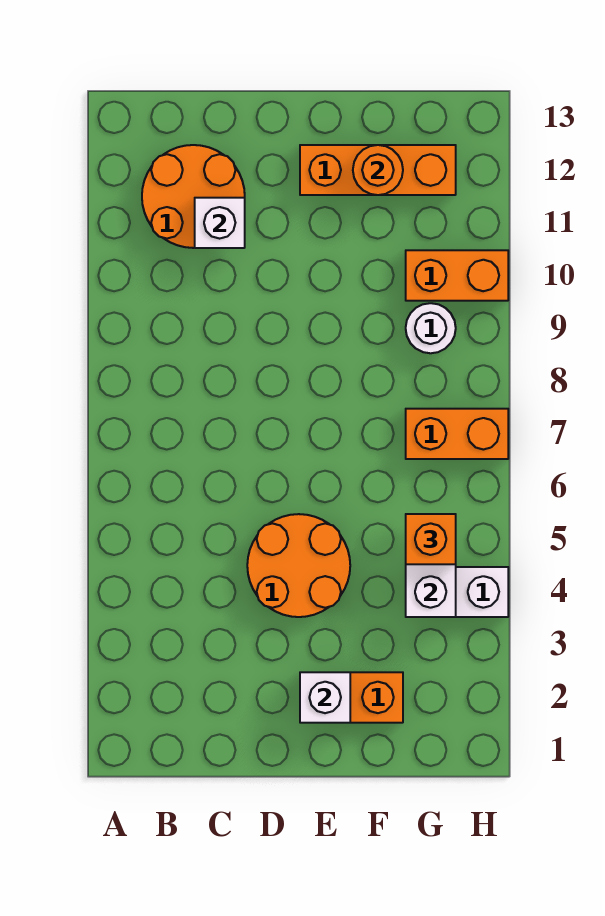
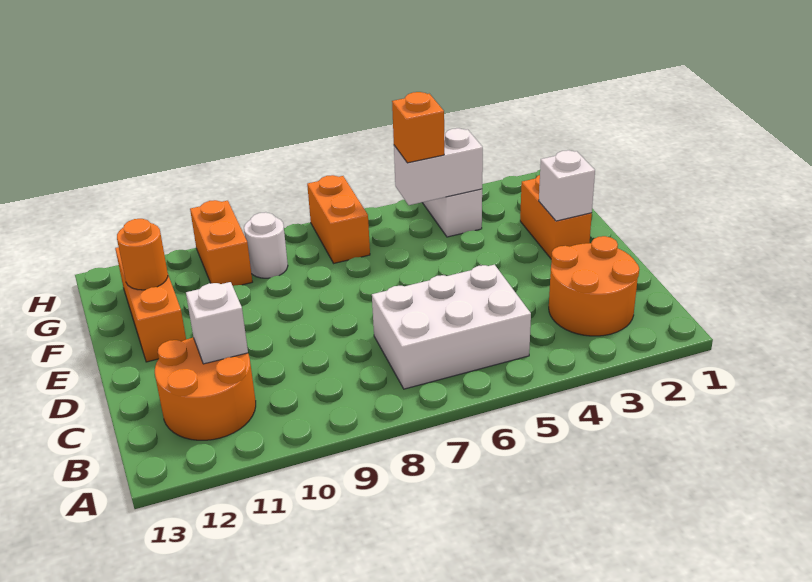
none -> white brick B5:C7 level 1
orange round brick D4:E5 level 1 -> orange round brick B2:C3 level 1

